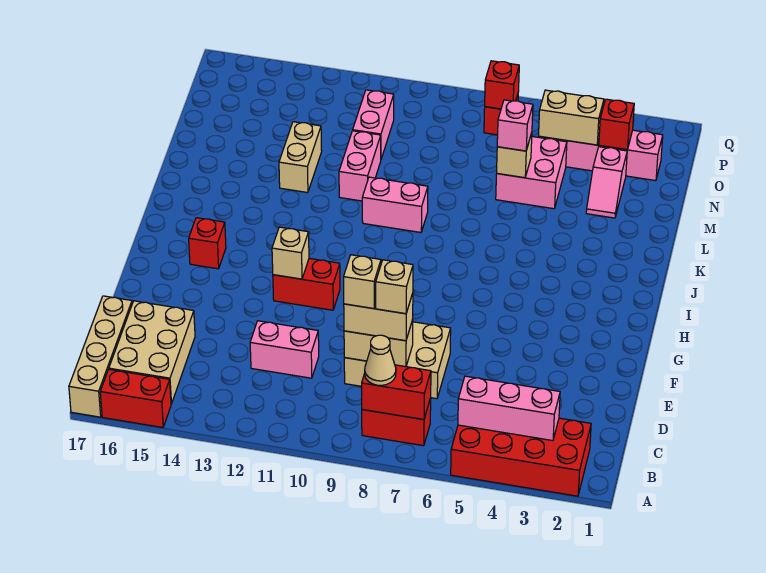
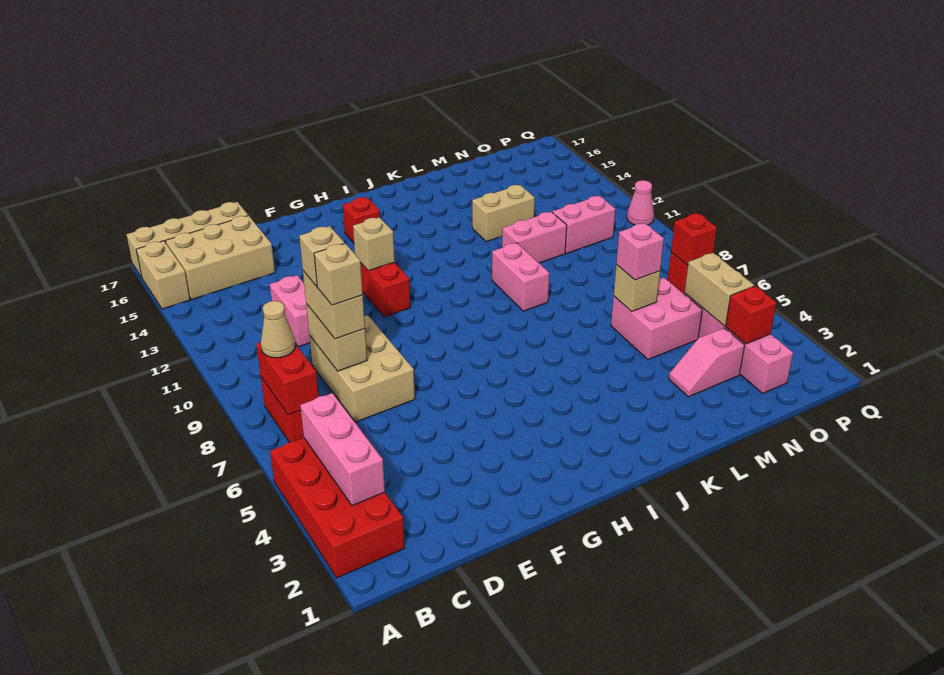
red brick A15:A16 level 1 -> tan brick A15:A16 level 1
none -> pink cone Q11 level 1

